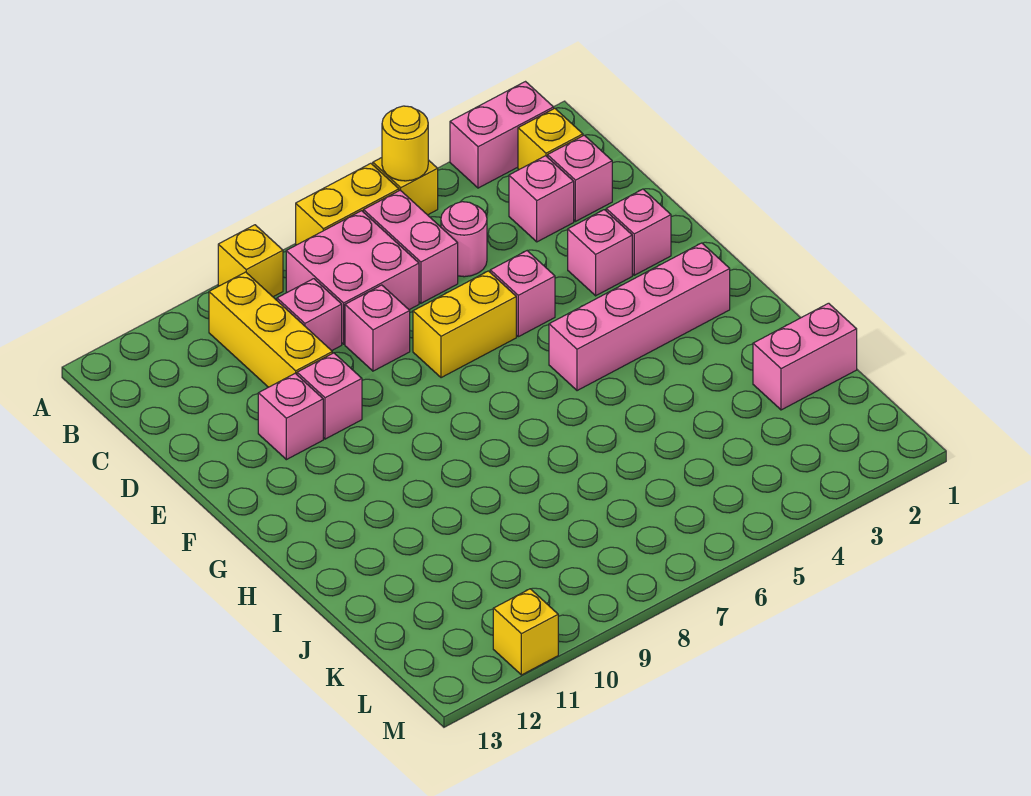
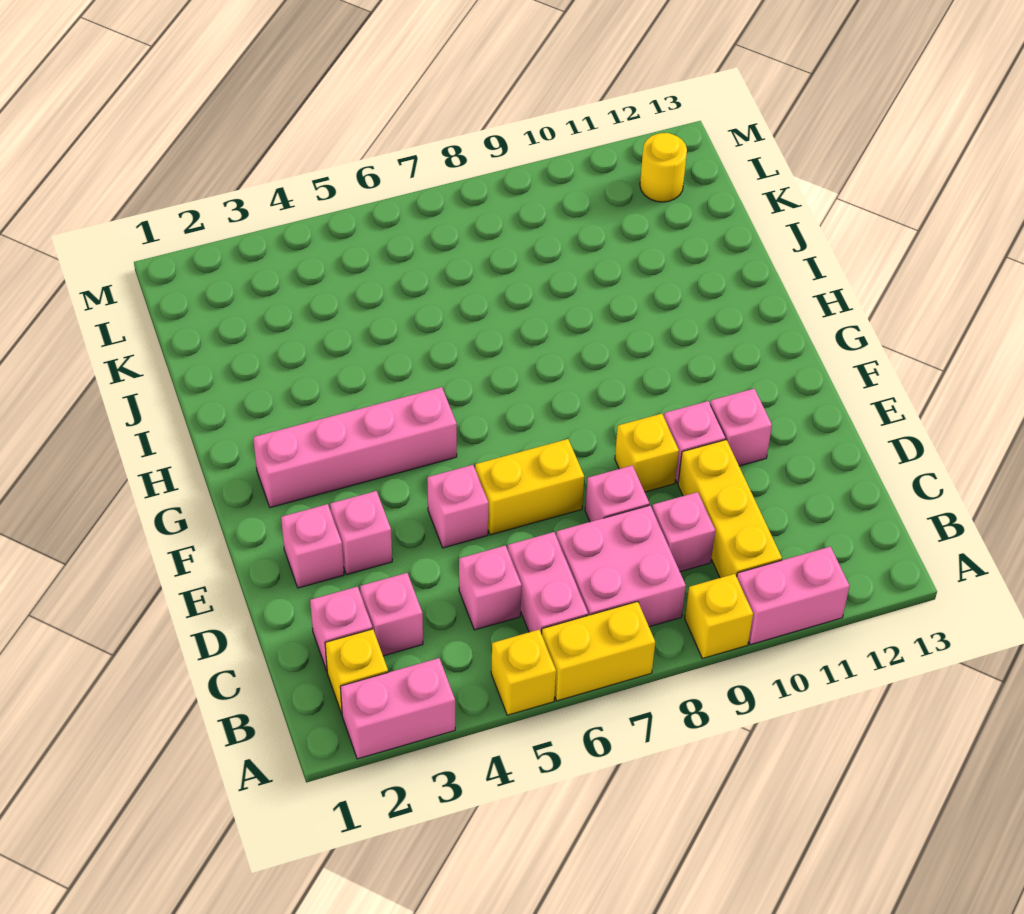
yellow round brick A5 level 2 -> yellow round brick L12 level 1
pink round brick C5 level 1 -> pink brick C5 level 1
pink brick J1:J2 level 1 -> pink brick A10:A11 level 1
yellow brick M11 level 1 -> yellow brick E9 level 1

